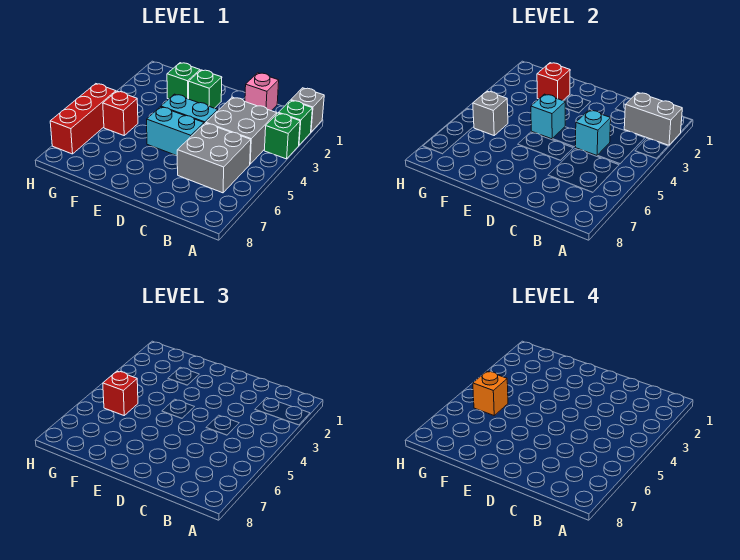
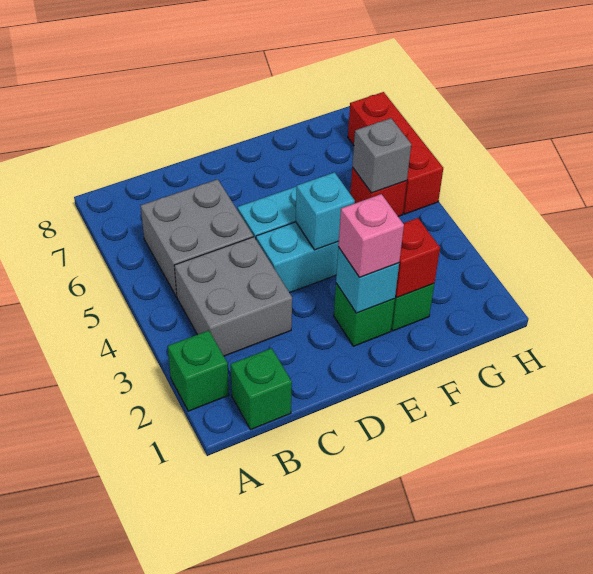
grey brick A1 level 1 -> none
grey brick A2:B2 level 2 -> none
green brick A3 level 1 -> green brick B1 level 1
pink brick C1 level 1 -> pink brick E2 level 3
cyan brick C4 level 2 -> cyan brick E2 level 2
red brick G5 level 3 -> none
orange brick G5 level 4 -> none

